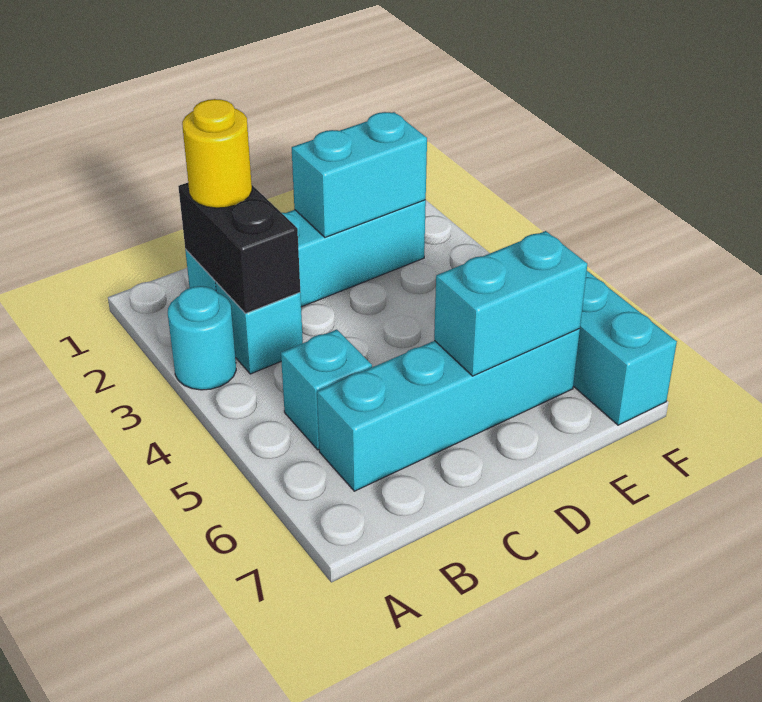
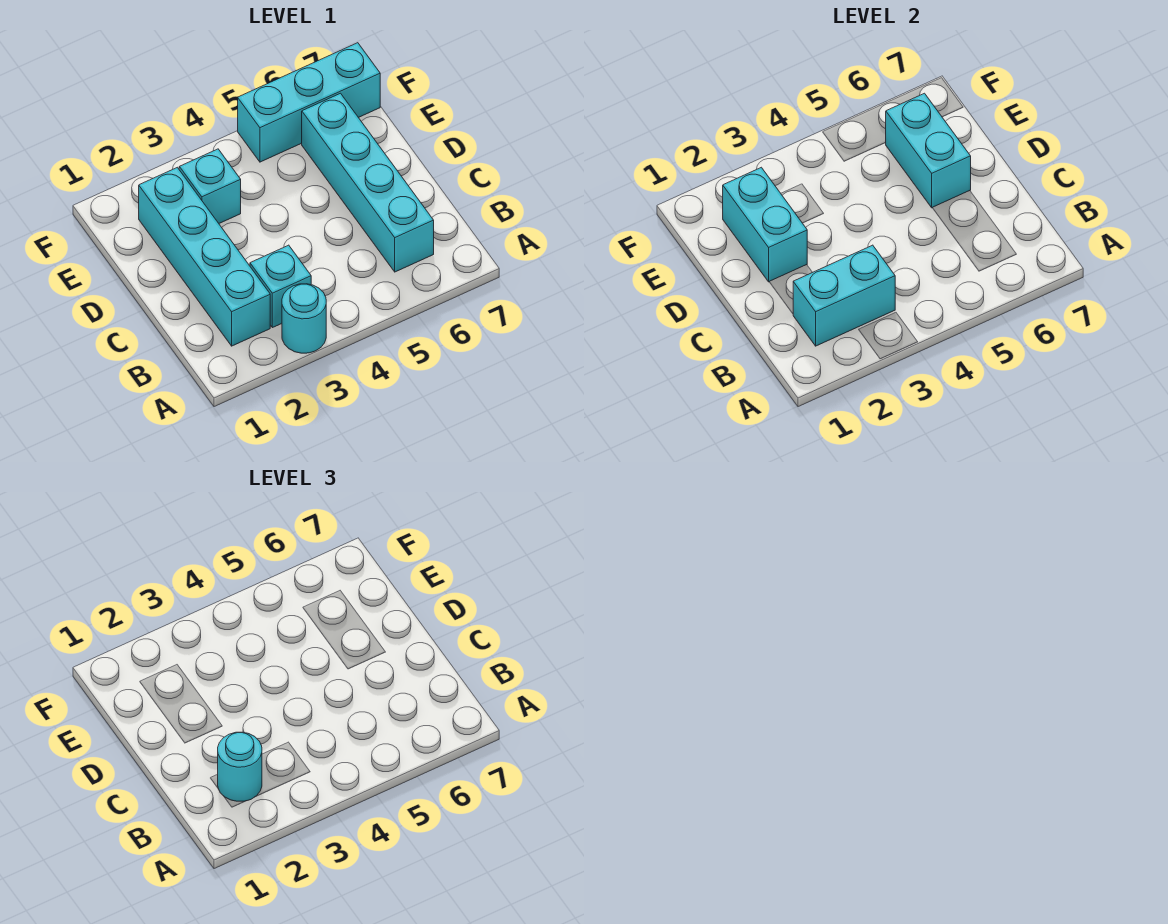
black brick B2:B3 level 2 -> cyan brick B2:B3 level 2
yellow round brick B2 level 3 -> cyan round brick B2 level 3
cyan brick B5 level 1 -> cyan brick E3 level 1

